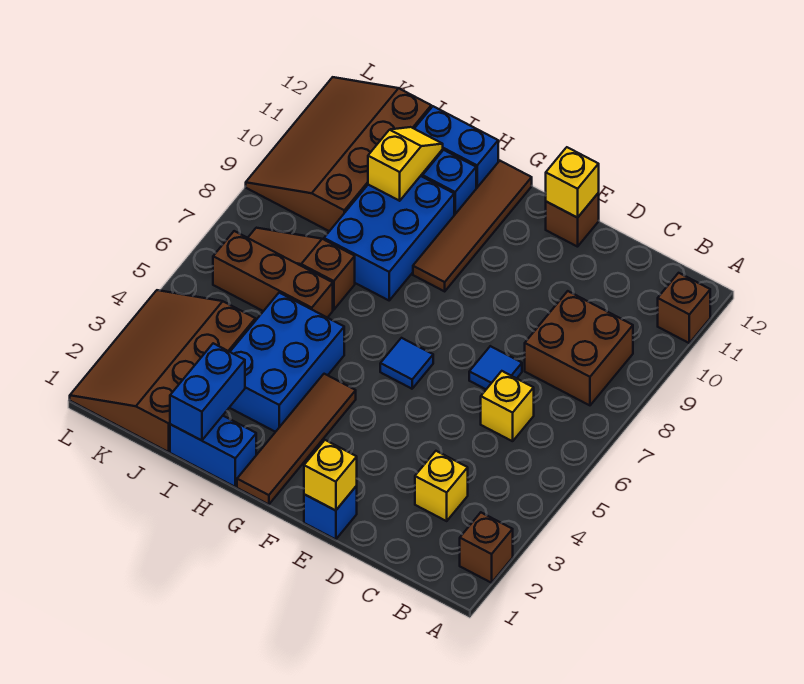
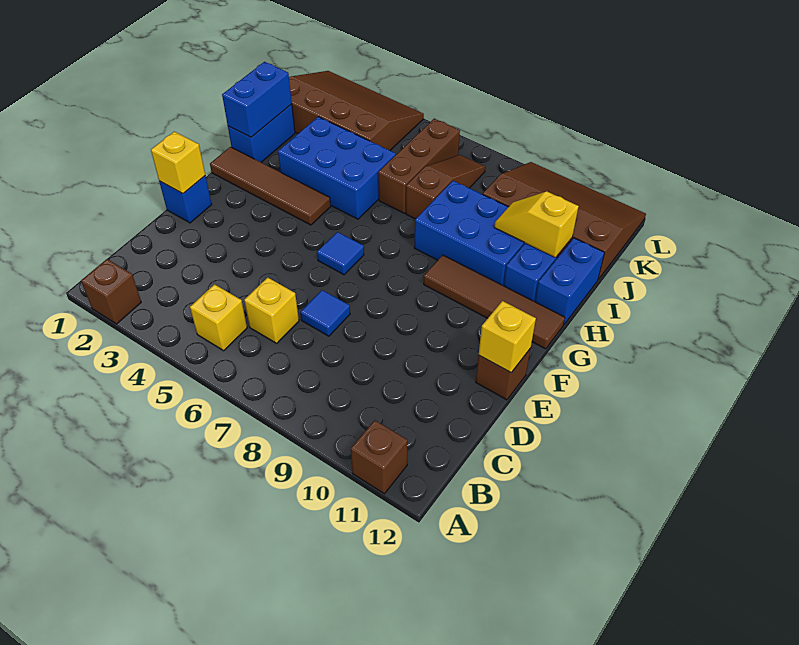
brown brick B8:C9 level 1 -> none
yellow brick C3 level 1 -> yellow brick B5 level 1
blue brick I1:I2 level 2 -> blue brick H1:I1 level 2
yellow slope I10:I11 level 2 top 10 -> yellow slope I10:I11 level 2 top 11

